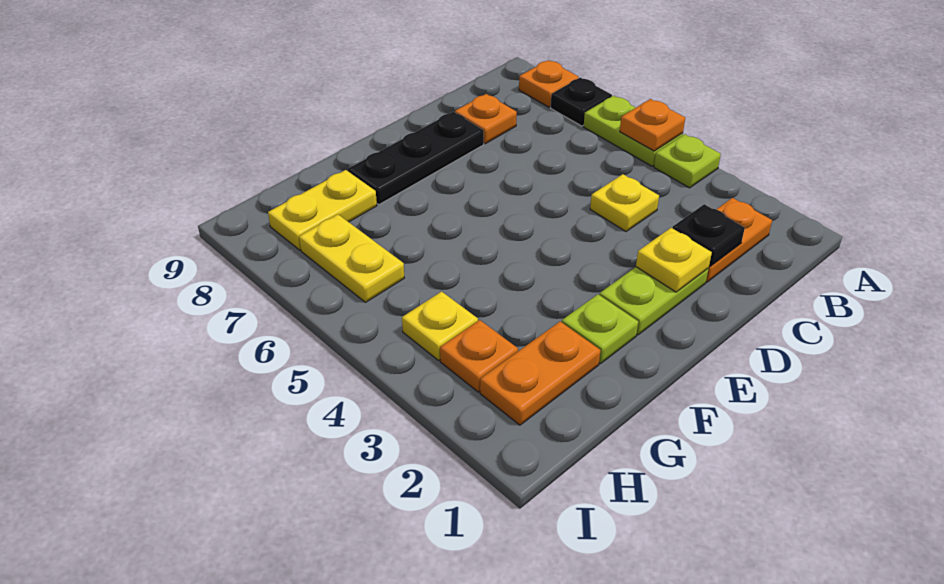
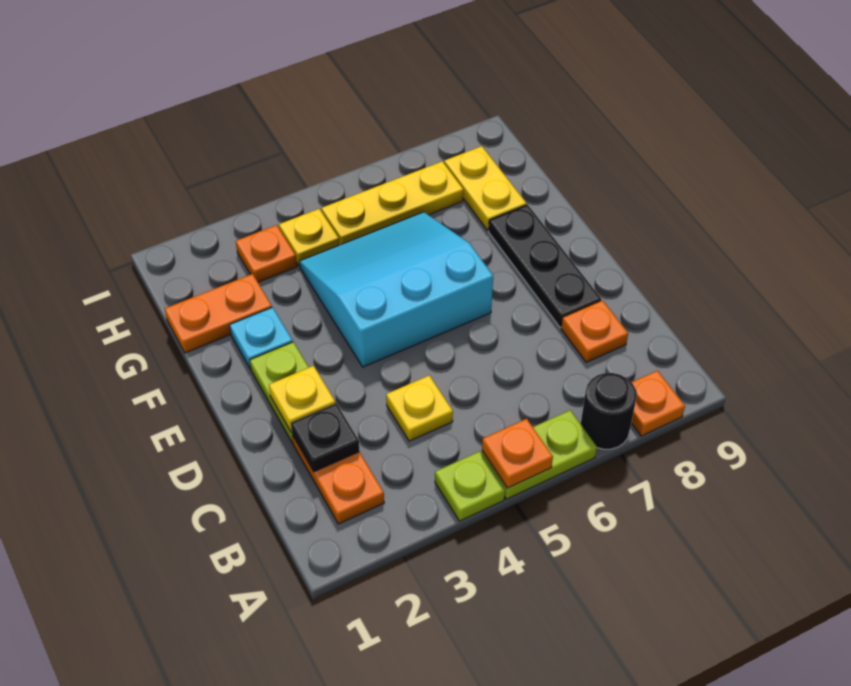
black plate A7 level 1 -> black round brick A7 level 1
none -> cyan slope E4:G6 level 1 top E
lime plate F2 level 1 -> cyan plate F2 level 1
orange plate G2:H2 level 1 -> orange plate G1:G2 level 1
yellow plate H6:H7 level 1 -> yellow plate H5:H7 level 1

